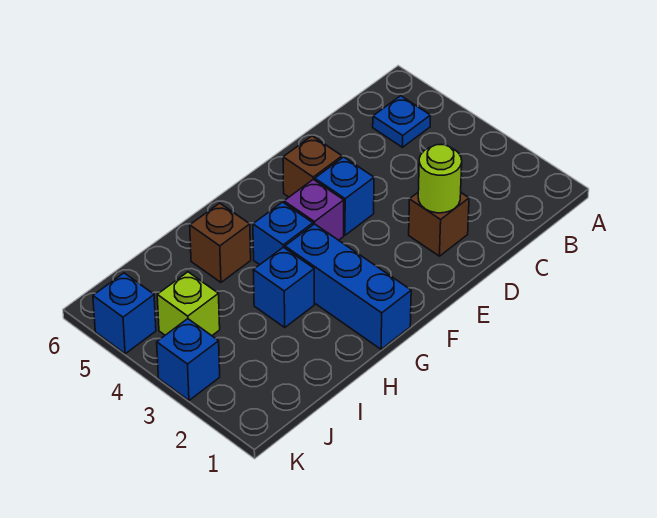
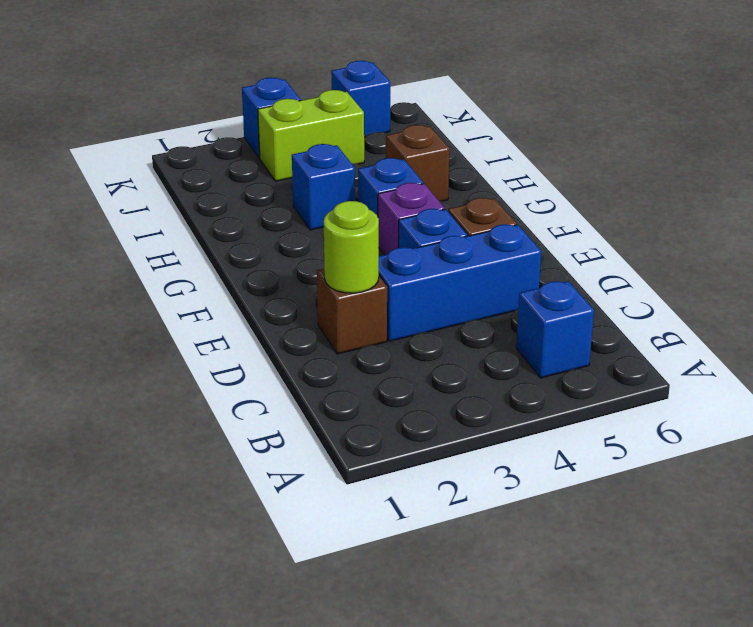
blue plate B5 level 1 -> blue brick B5 level 1
blue brick G1:G3 level 1 -> blue brick D3:D5 level 1
lime brick J4 level 1 -> lime brick J3:J4 level 1

